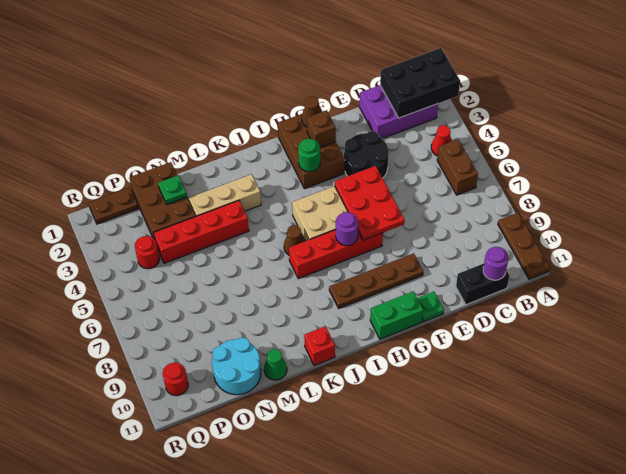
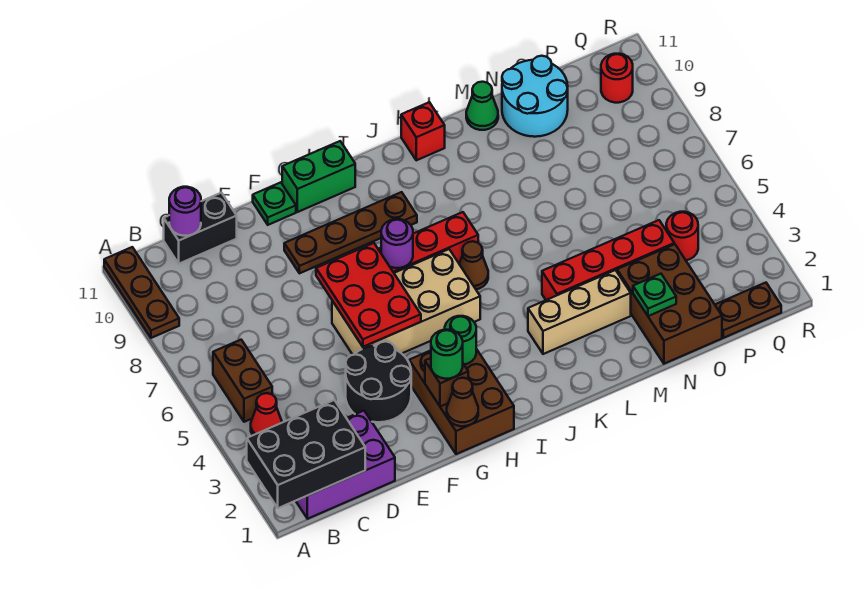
none -> green round brick G2 level 3

